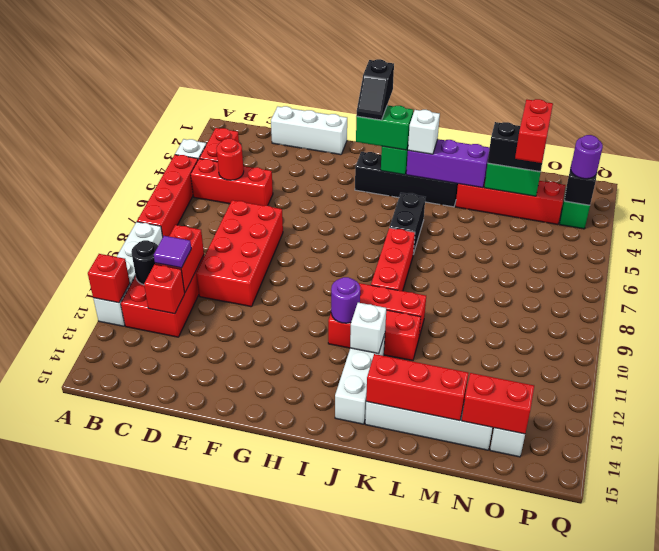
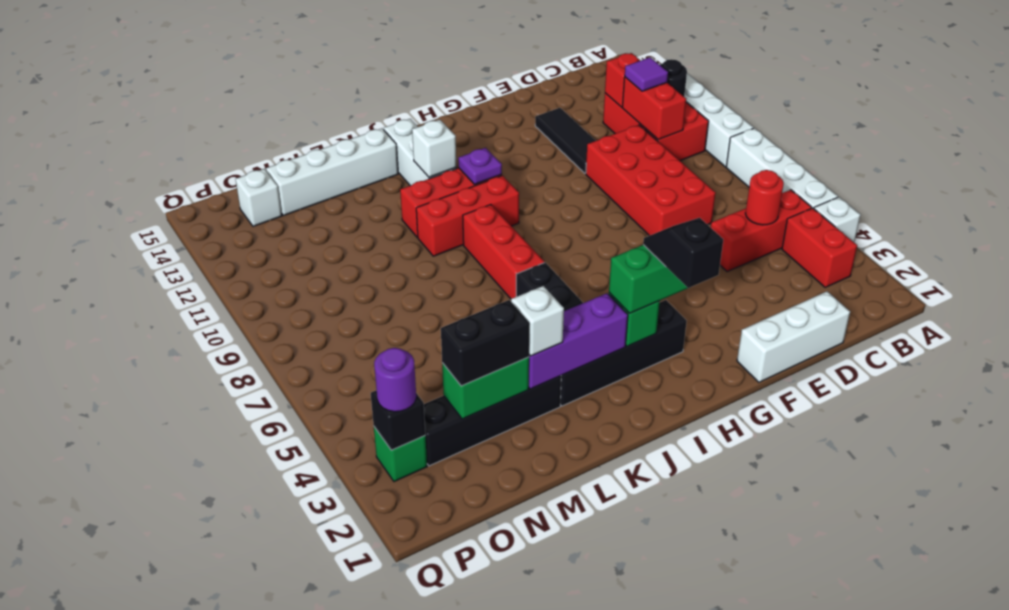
red brick A5:A8 level 1 -> white brick A5:A8 level 1
red brick A12 level 2 -> none
none -> black tile E11:E13 level 1
purple round brick I11 level 2 -> purple plate I11 level 2
white brick J3 level 3 -> white brick L3 level 3
red brick K14:M14 level 2 -> none
red brick L3:O3 level 1 -> black brick L3:O3 level 1
red brick N3:N4 level 4 -> none
red brick N14:O14 level 2 -> none

